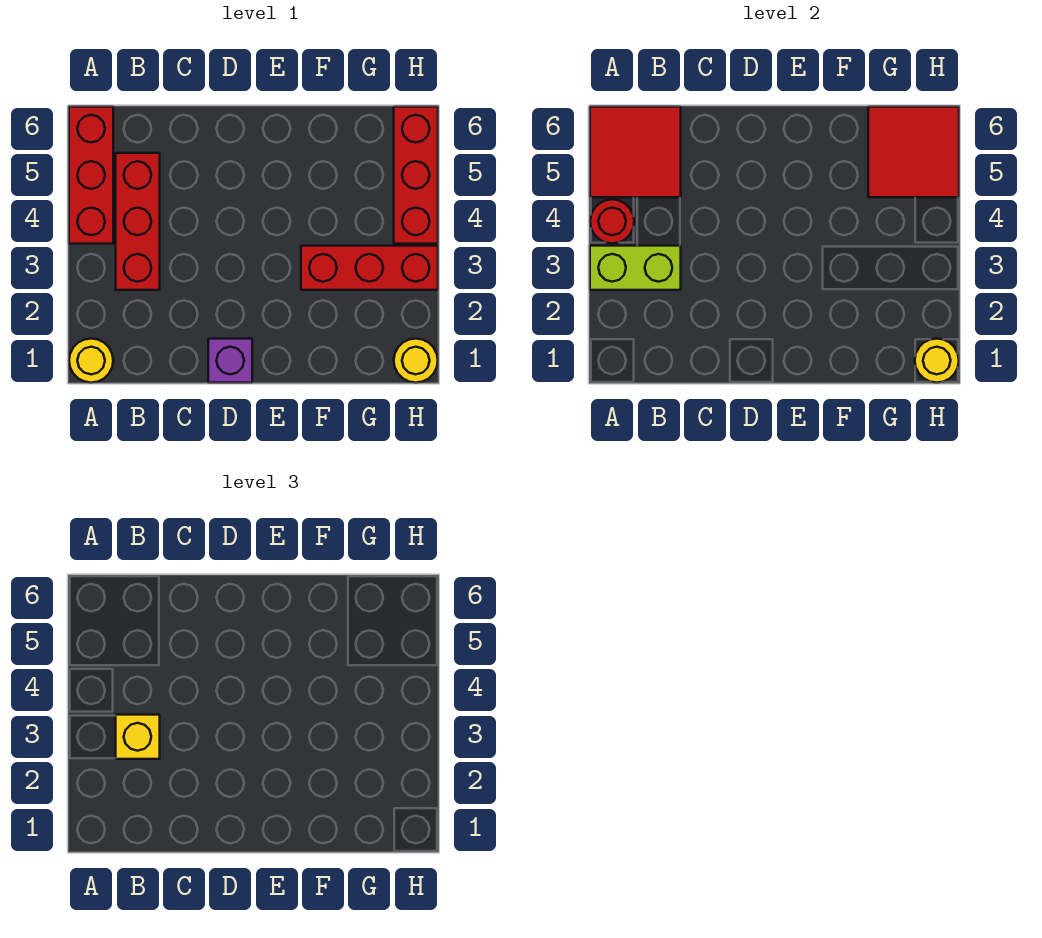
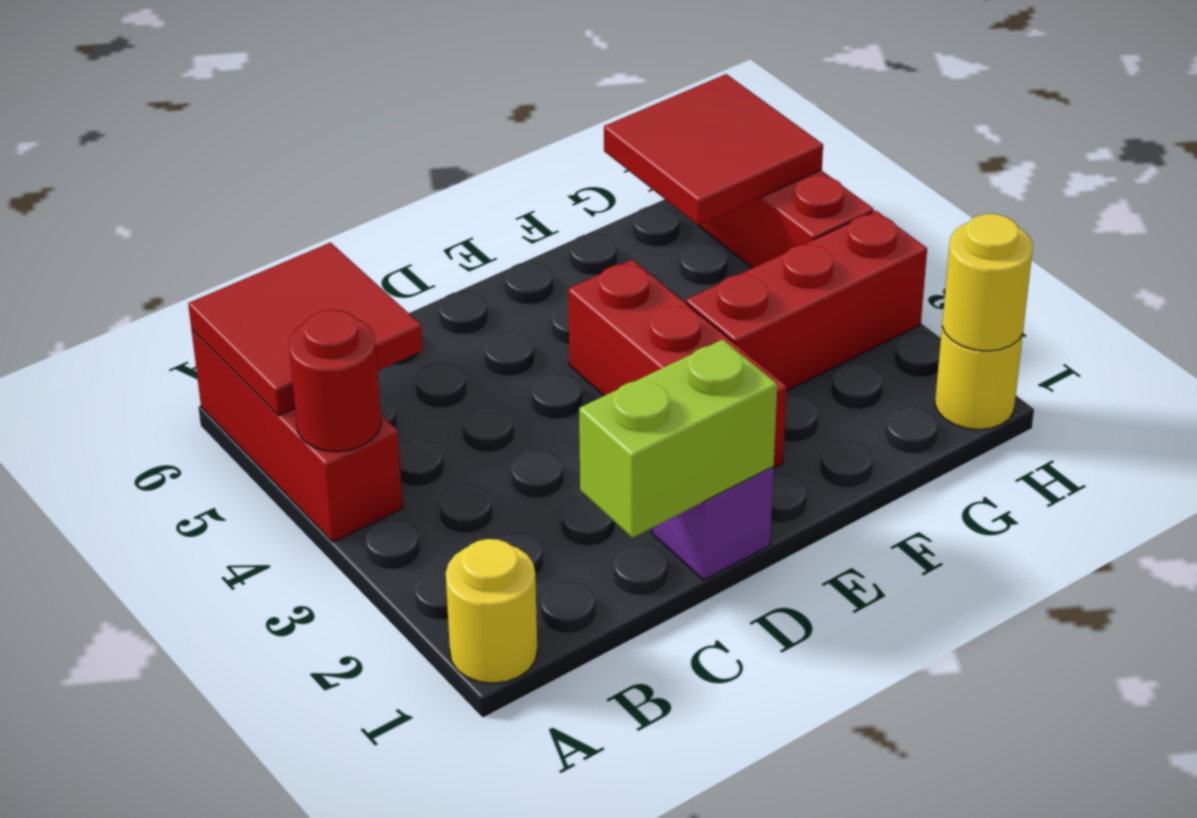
lime brick A3:B3 level 2 -> lime brick C1:D1 level 2
red brick B3:B5 level 1 -> red brick E2:E4 level 1
yellow brick B3 level 3 -> none

